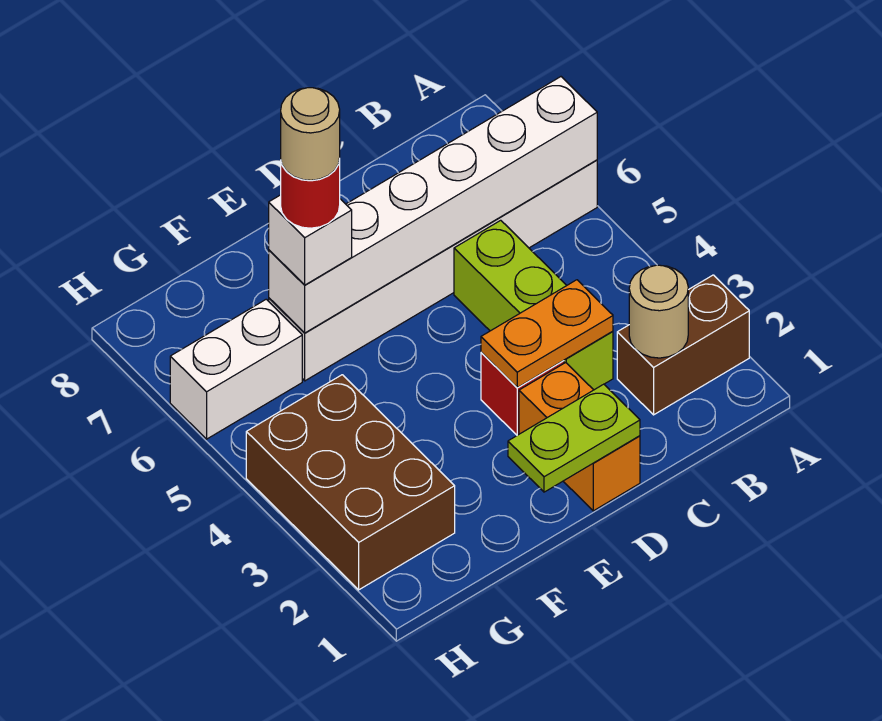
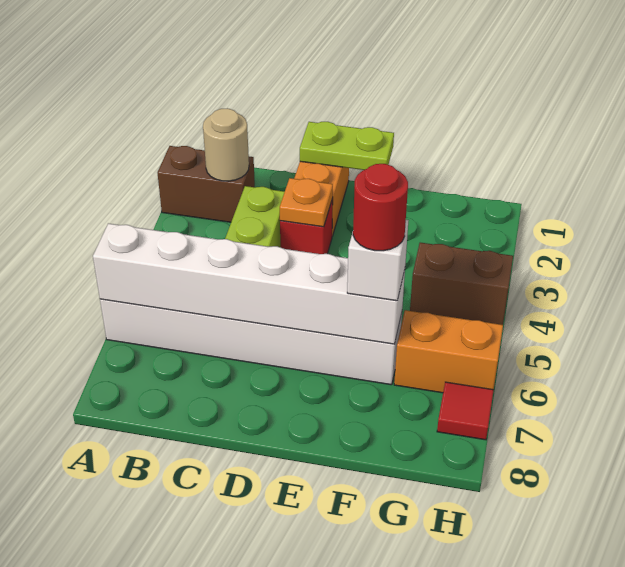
orange plate C3:D3 level 2 -> orange plate D3 level 2
tan round brick F6 level 5 -> none
brown brick G2:H4 level 1 -> brown brick G4:H4 level 1
white brick G6:H6 level 1 -> orange brick G6:H6 level 1
none -> red tile H7 level 1

